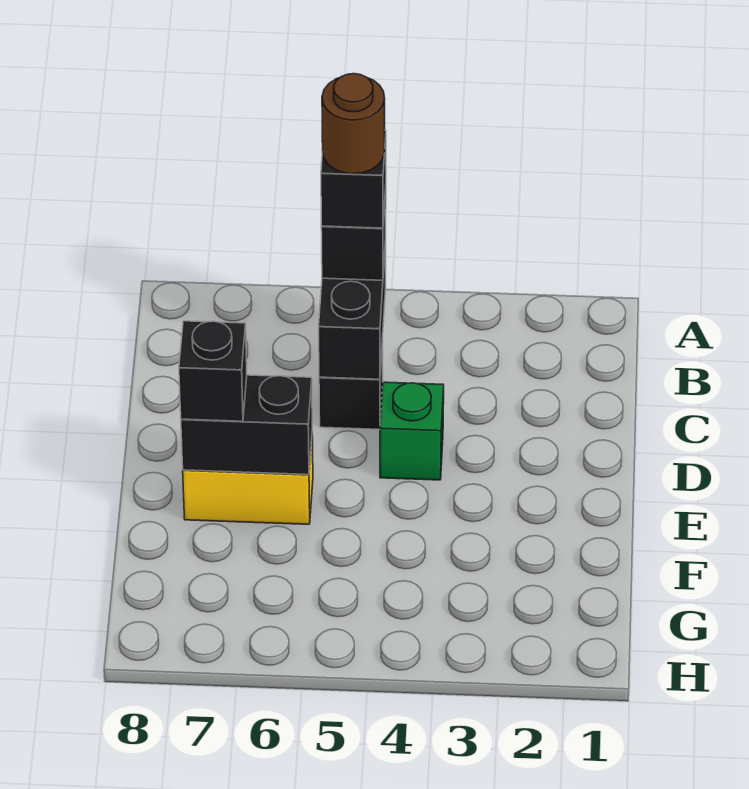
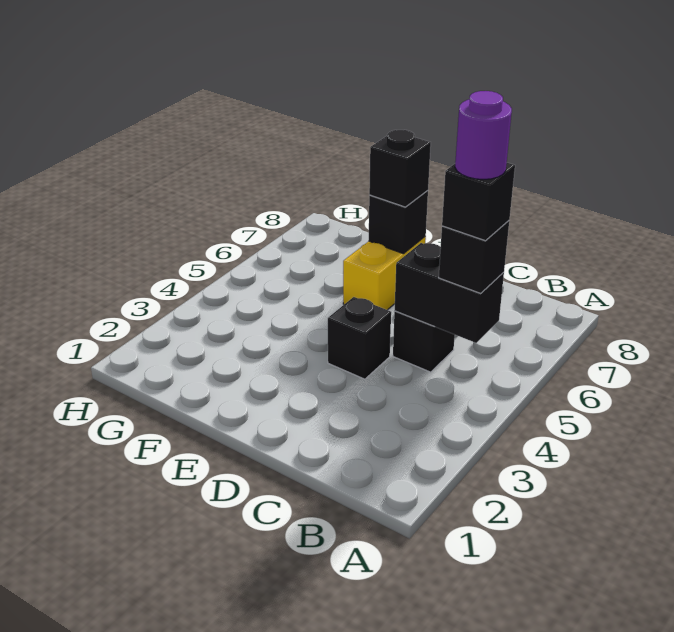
brown round brick B5 level 5 -> purple round brick B5 level 5
green brick D4 level 1 -> black brick D4 level 1
black brick E6:E7 level 2 -> black brick E7 level 2

